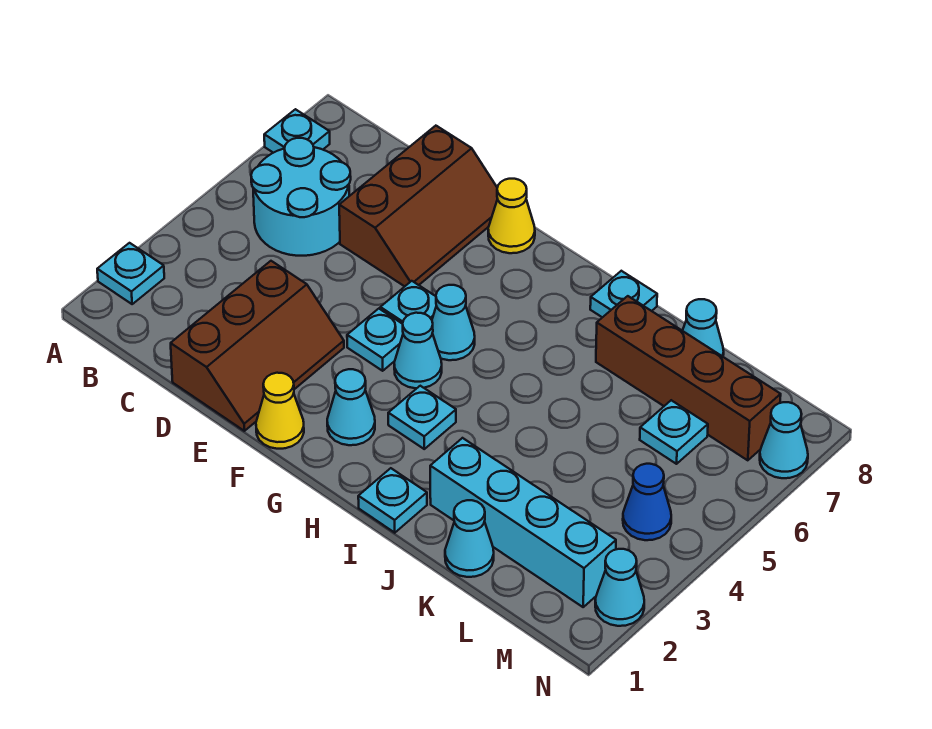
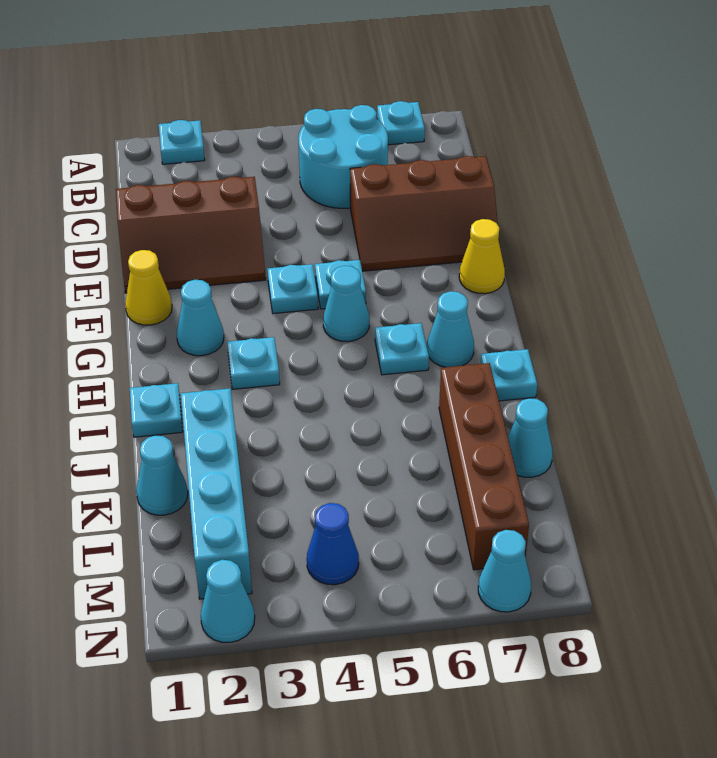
cyan cone G4 level 1 -> cyan cone H7 level 1
cyan plate L6 level 1 -> cyan plate H6 level 1

